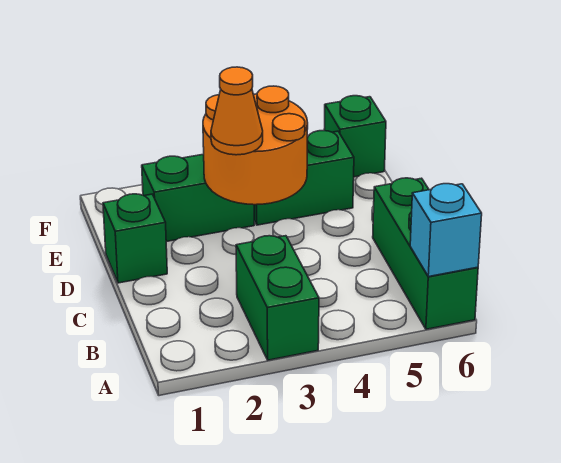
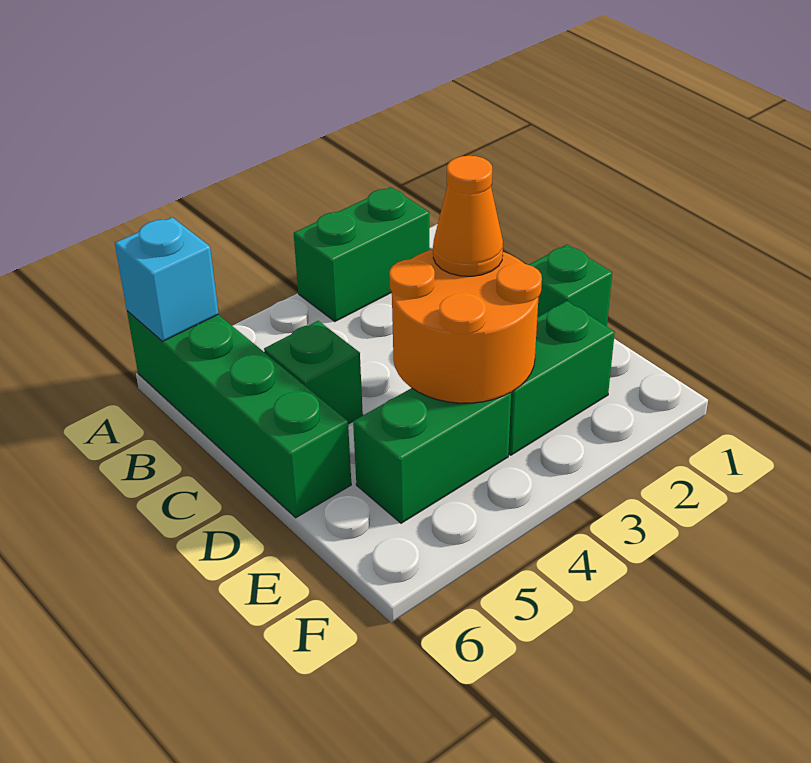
green brick A3:B3 level 1 -> green brick A2:A3 level 1
green brick A6:C6 level 1 -> green brick A6:D6 level 1
green brick F6 level 1 -> green brick C5 level 1

